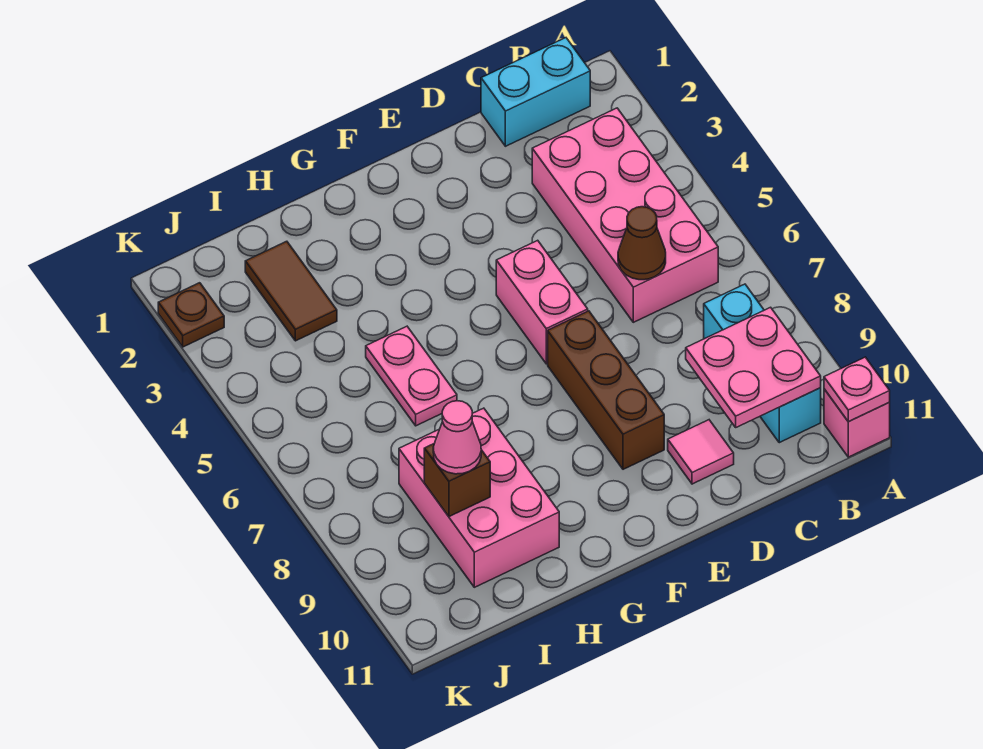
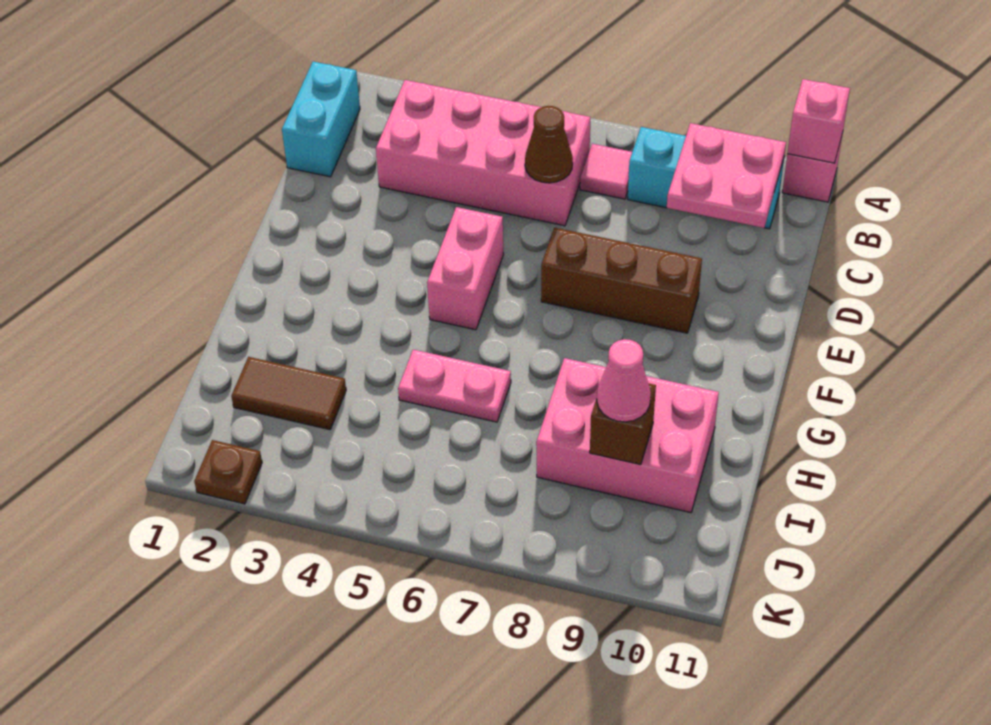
pink plate A11 level 2 -> pink brick A11 level 2
pink tile D10 level 1 -> pink tile B7 level 1
pink brick E5:E6 level 1 -> pink brick E5:F5 level 1

